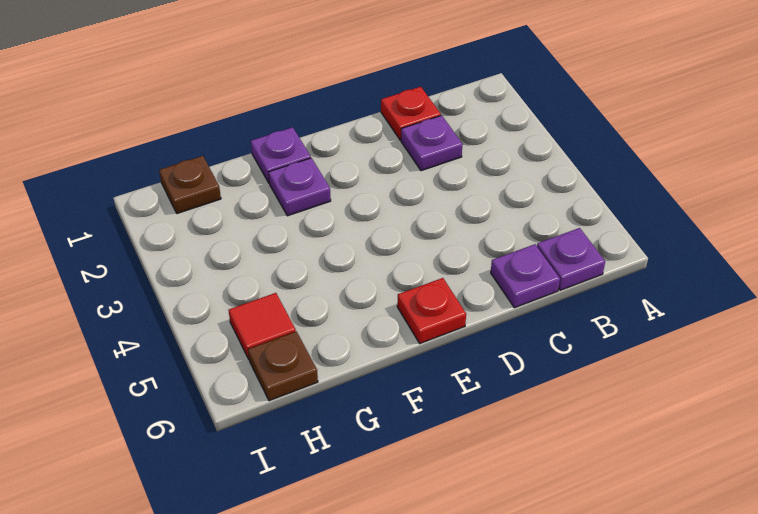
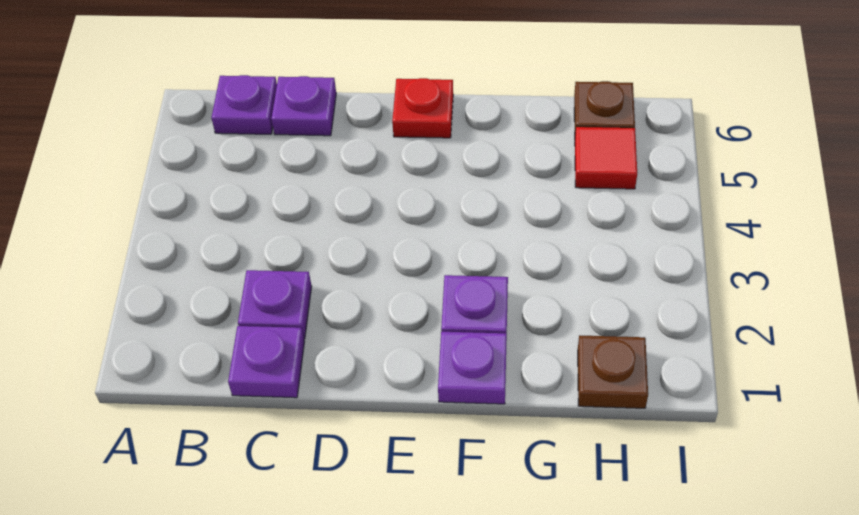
red plate C1 level 1 -> purple plate C1 level 1

